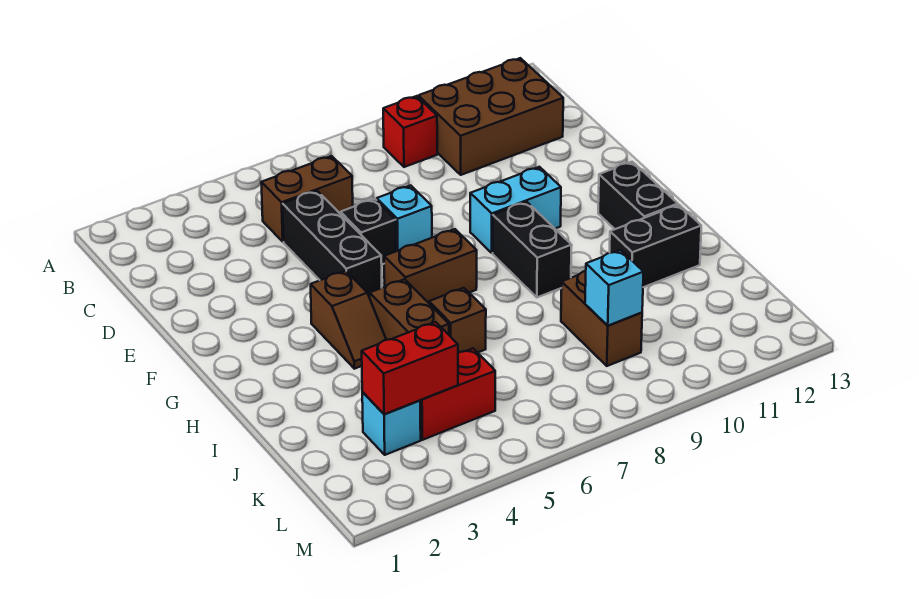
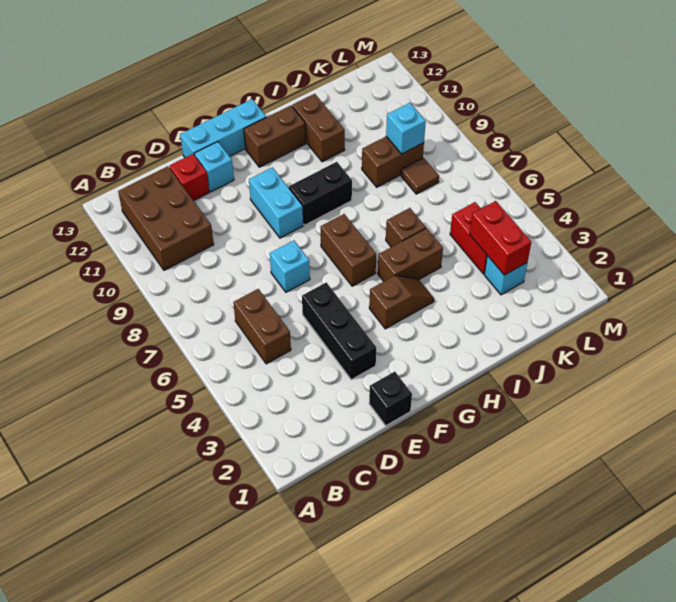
red brick B9 level 1 -> red brick D12 level 1
black brick D5:F5 level 1 -> black brick E3:E5 level 1
black brick E6 level 1 -> black brick E1 level 1
none -> cyan brick E12 level 1
none -> cyan brick E13:G13 level 1
black brick G12:H12 level 1 -> brown brick G12:H12 level 1
black brick I11:I12 level 1 -> brown brick I11:I12 level 1
none -> brown tile K8 level 1

